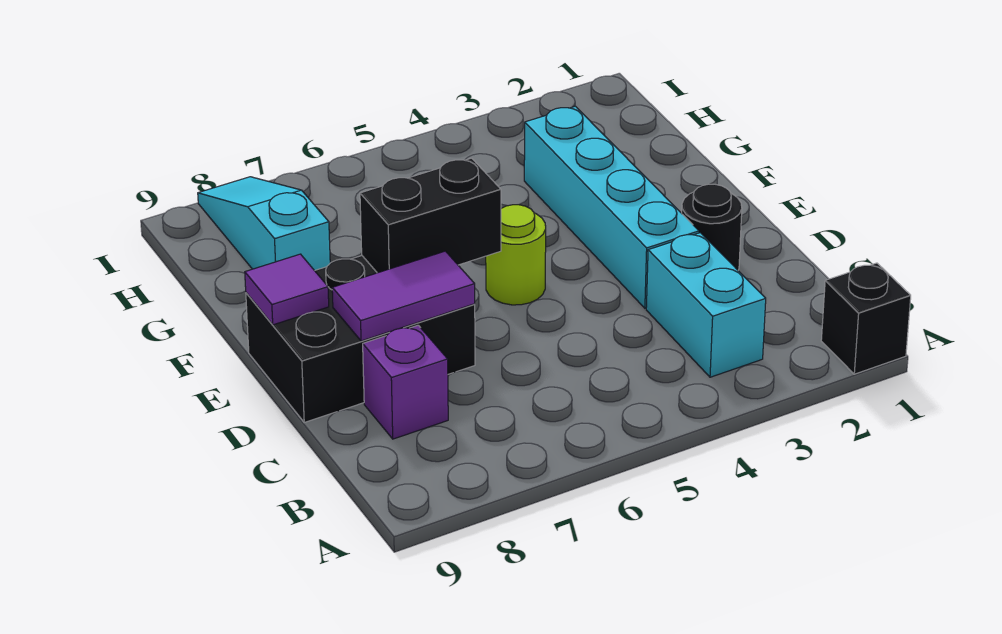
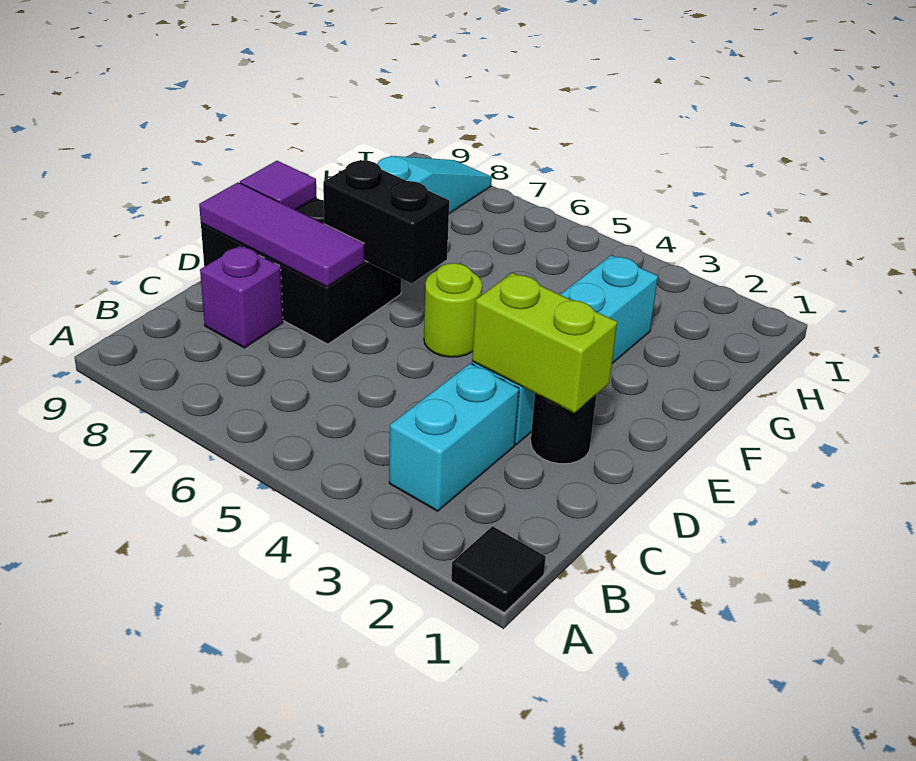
black brick A1 level 1 -> black tile A1 level 1
none -> lime brick D2:D3 level 2
purple tile D7:D8 level 2 -> purple tile D7:D9 level 2

